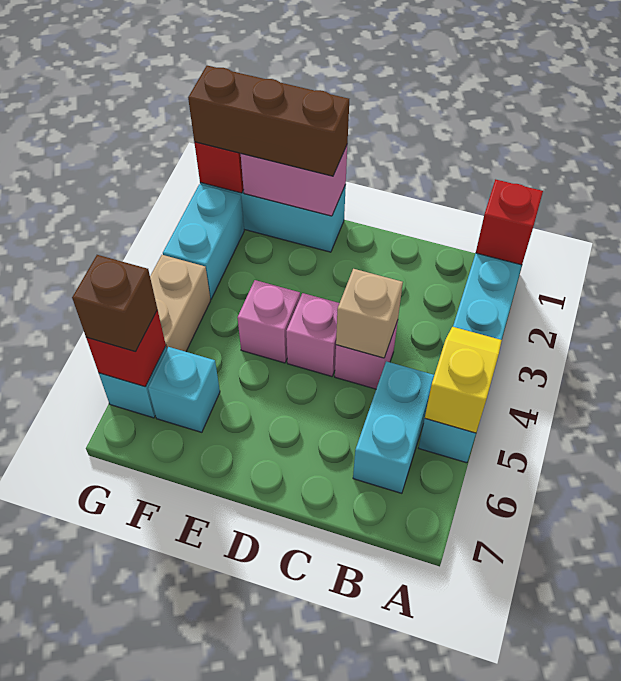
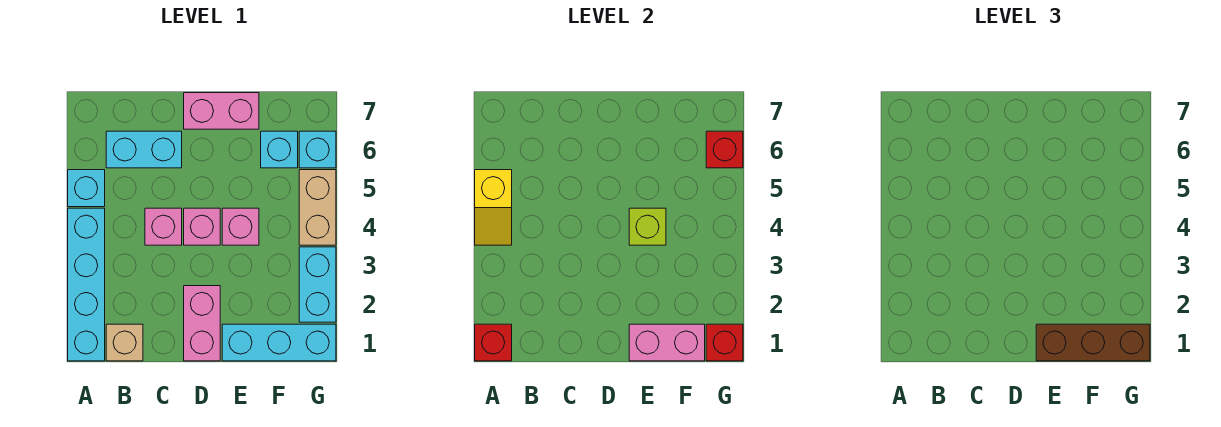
cyan brick B5:B6 level 1 -> cyan brick B6:C6 level 1
tan brick C4 level 2 -> tan brick B1 level 1
none -> pink brick D1:D2 level 1
none -> pink brick D7:E7 level 1
none -> lime brick E4 level 2
brown brick G6 level 3 -> none

